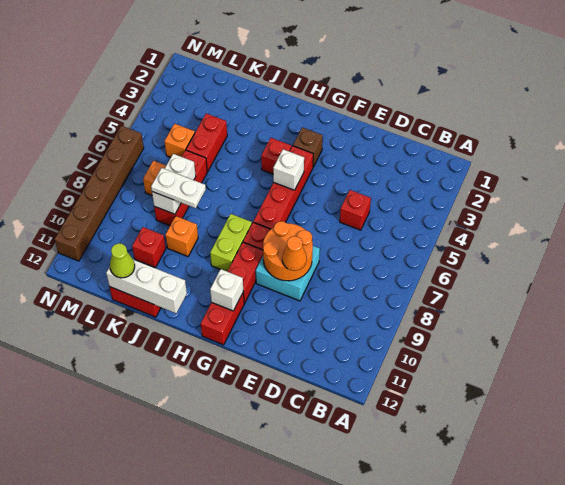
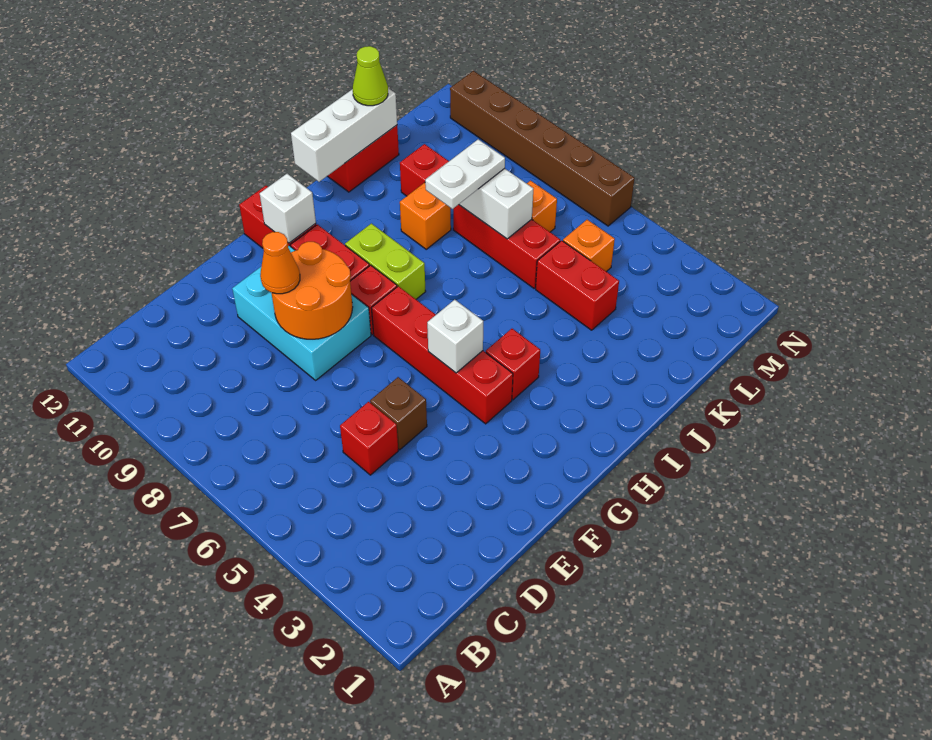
cyan brick E8:F9 level 1 -> cyan brick E8:F10 level 1
brown brick G3 level 1 -> brown brick E5 level 1

